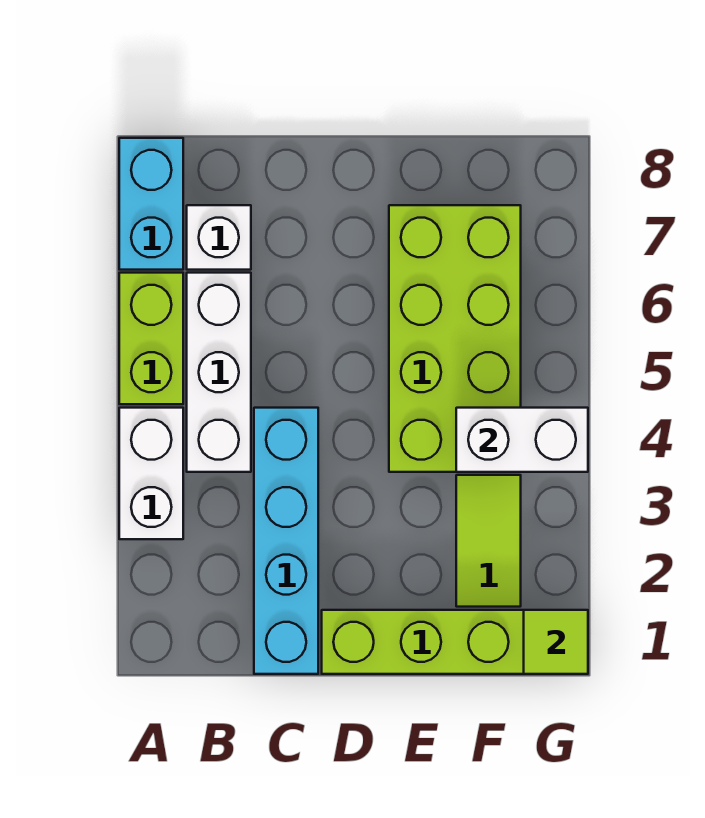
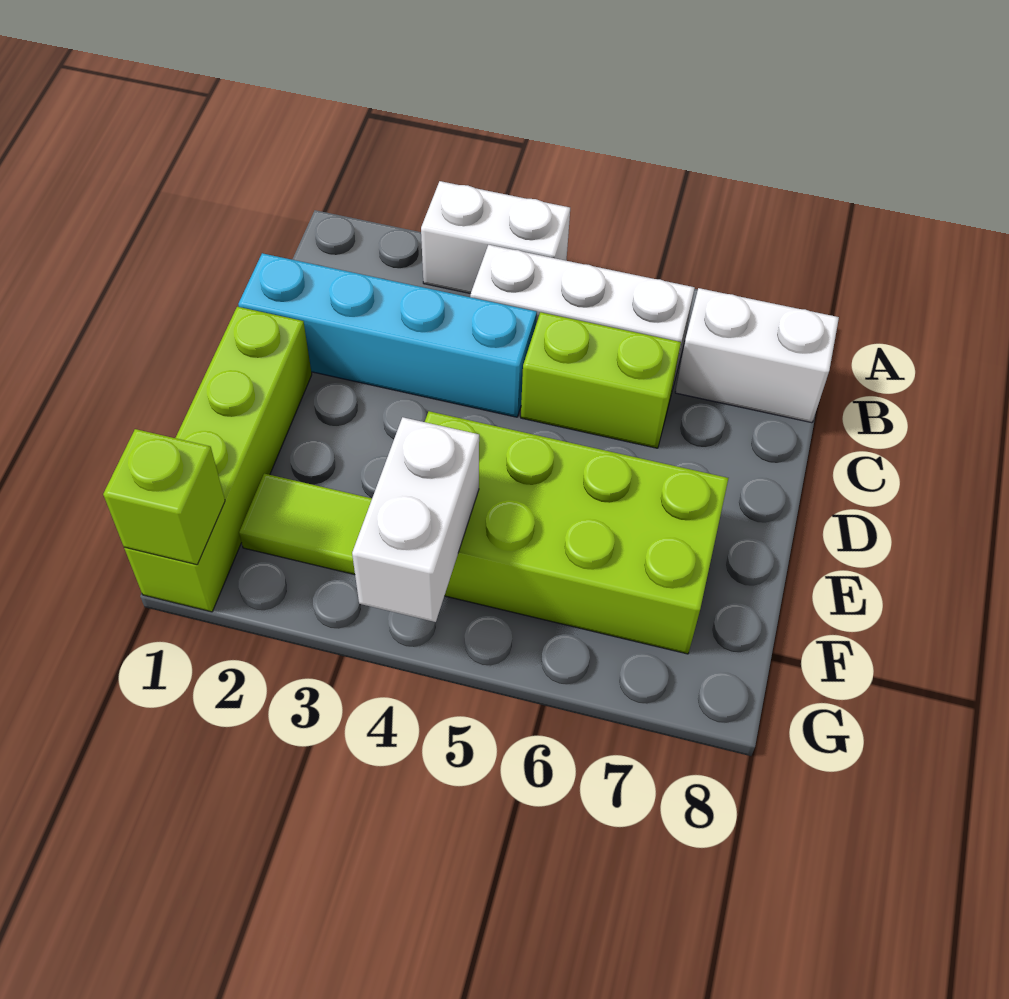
lime brick A5:A6 level 1 -> lime brick C5:C6 level 1
cyan brick A7:A8 level 1 -> none
white brick B7 level 1 -> white brick B7:B8 level 1
lime tile G1 level 2 -> lime brick G1 level 2

